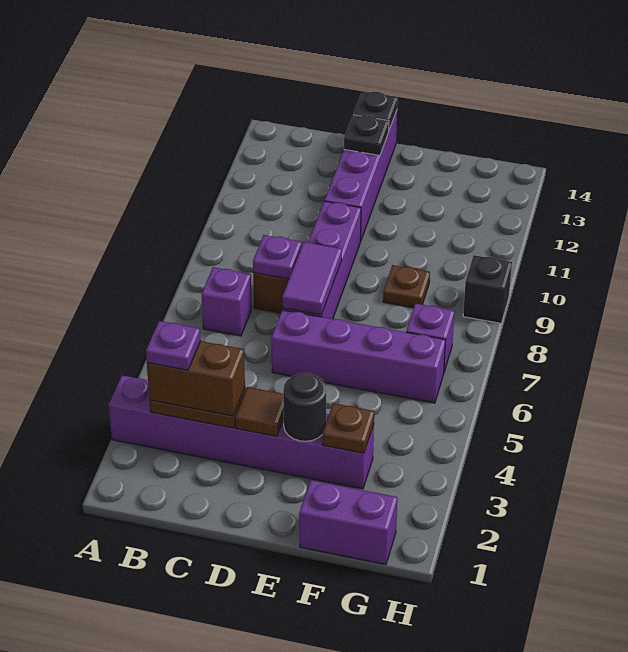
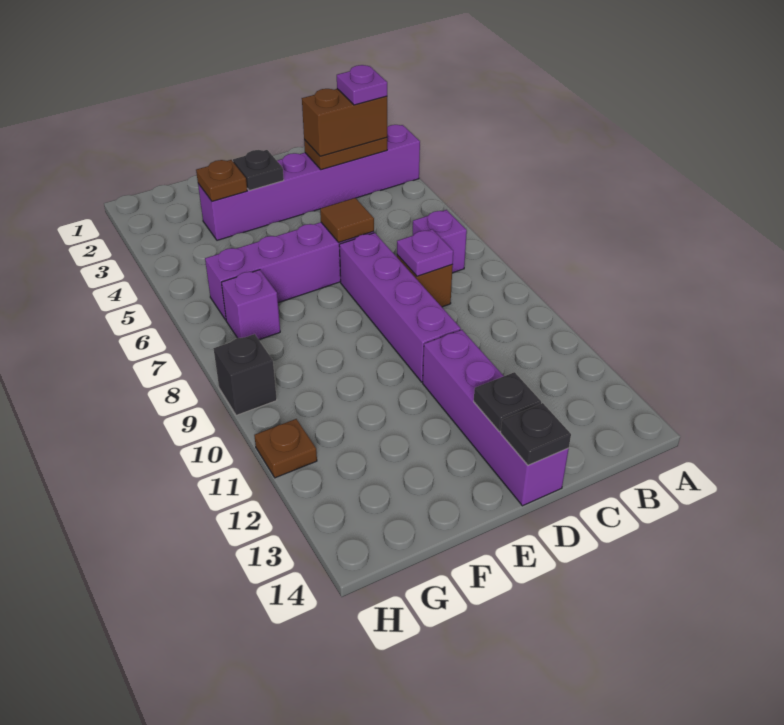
brown tile D3 level 2 -> brown tile D6 level 2
purple tile D7:D8 level 2 -> none
black round brick E3 level 2 -> black plate E3 level 2
purple brick F1:G1 level 1 -> none
brown plate F9 level 1 -> brown plate H11 level 1

